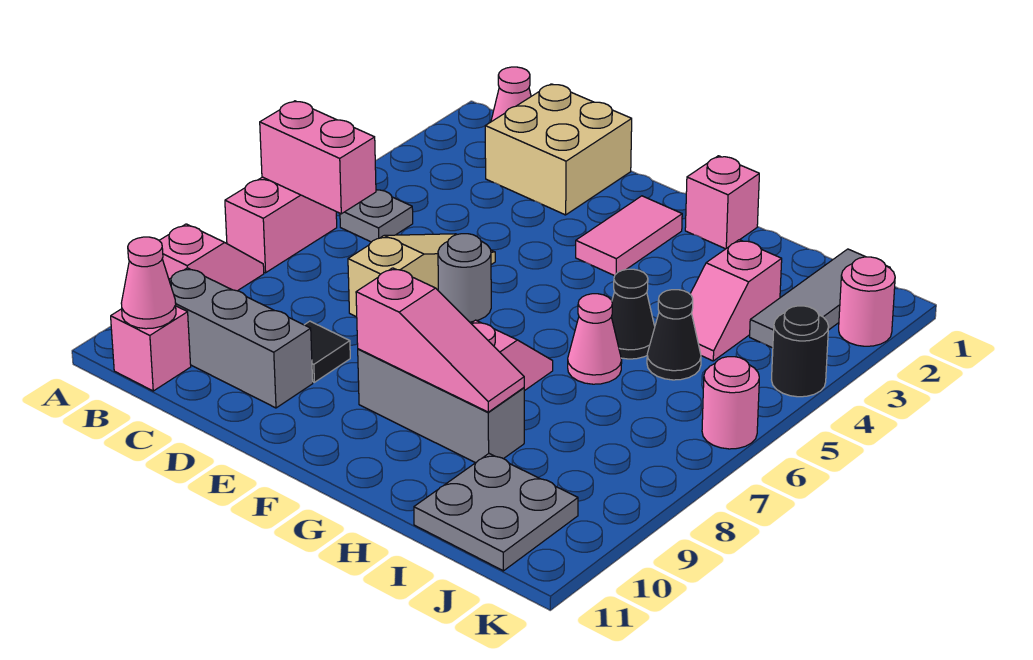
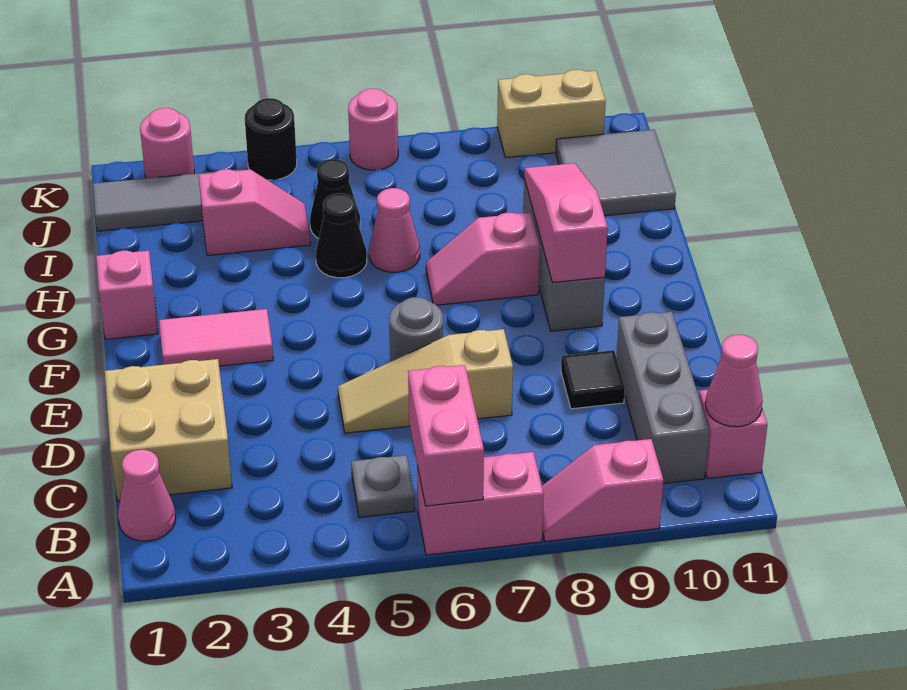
grey plate I10:J11 level 1 -> grey tile I10:J11 level 1
none -> tan brick K9:K10 level 1

